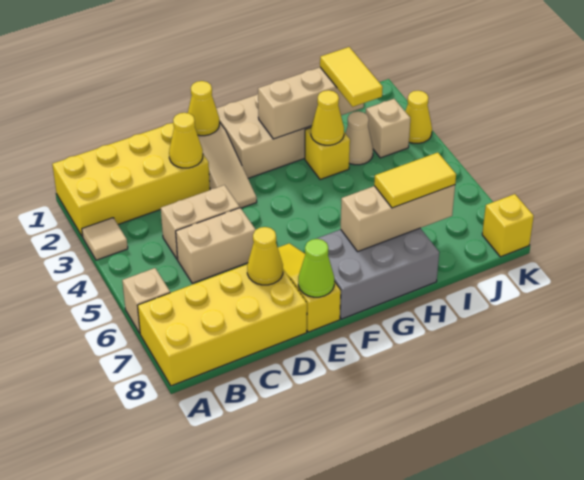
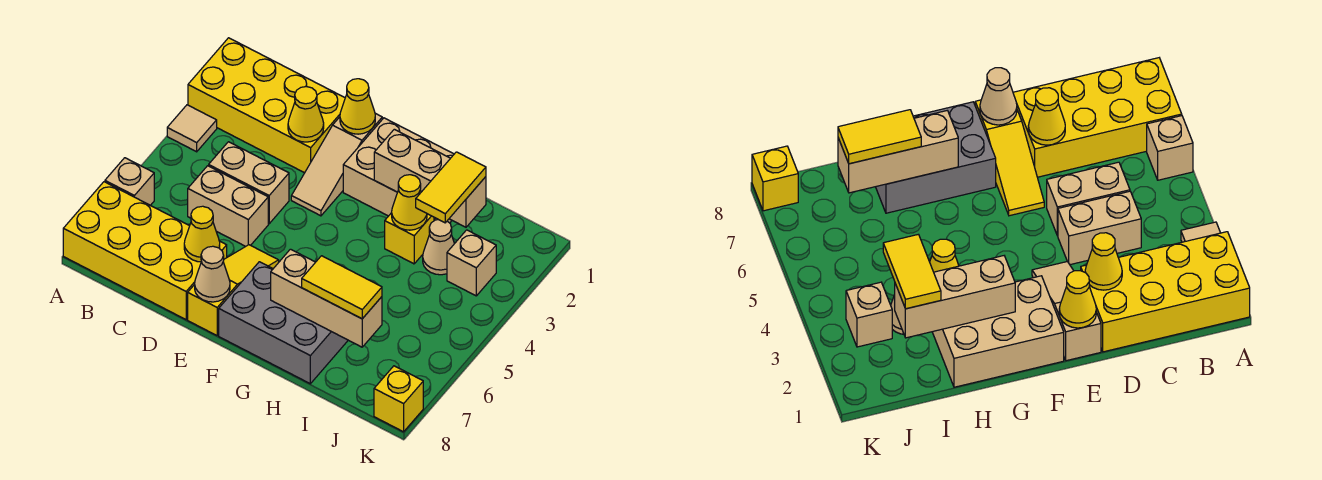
lime cone E8 level 2 -> tan cone E8 level 2
yellow cone K3 level 1 -> none

